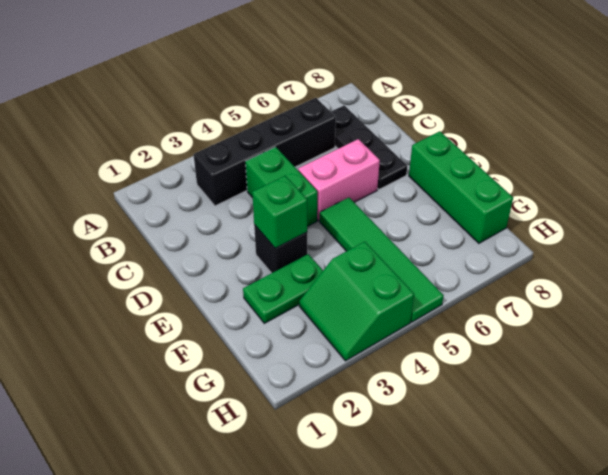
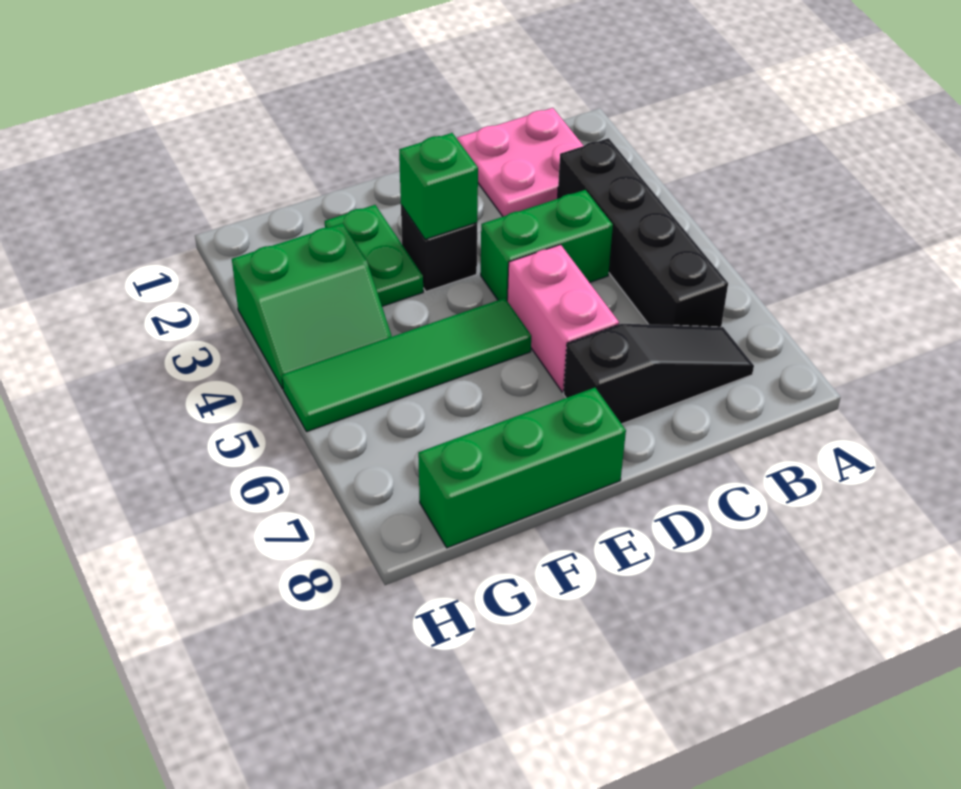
none -> pink plate B1:C2 level 1
black plate B7:D7 level 1 -> black slope B7:D7 level 1 top D
green slope G3:H4 level 1 top 4 -> green slope G3:H4 level 1 top 3

